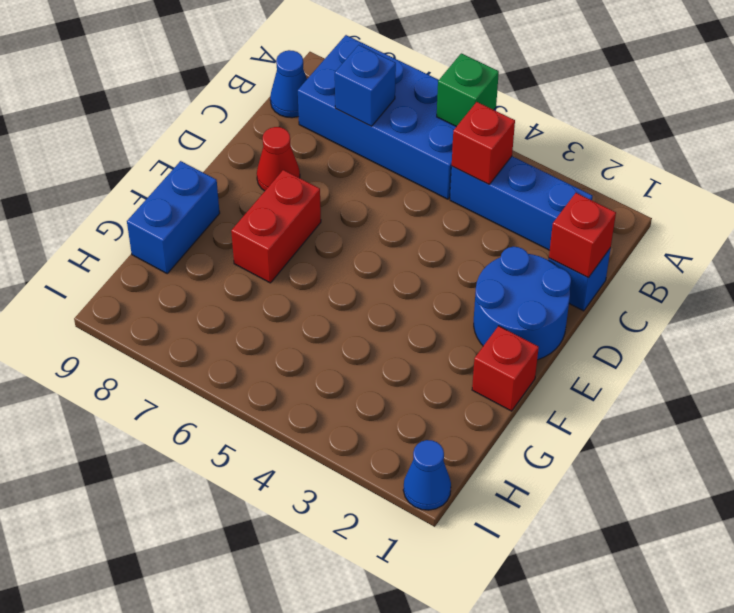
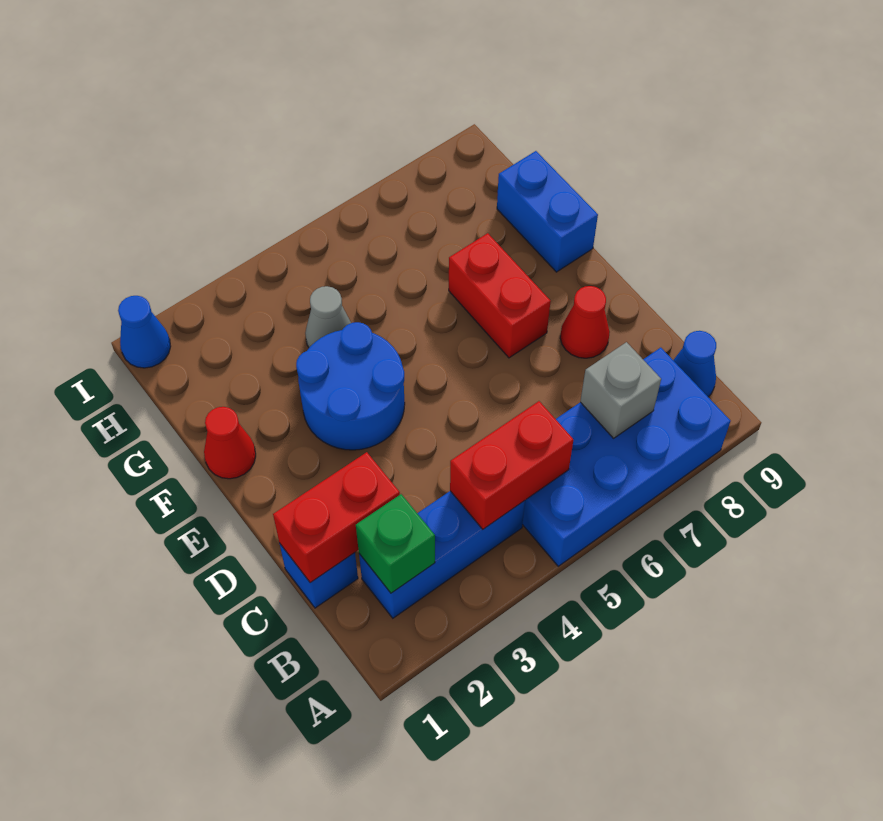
green brick A5 level 2 -> green brick B2 level 2
red brick B4 level 2 -> red brick B4:B5 level 2
blue brick B7 level 2 -> grey brick B7 level 2
red brick C1 level 2 -> red brick C1:C2 level 2
blue round brick D1:E2 level 1 -> blue round brick E3:F4 level 1
red brick F1 level 1 -> red cone F1 level 1
none -> grey cone G4 level 1

